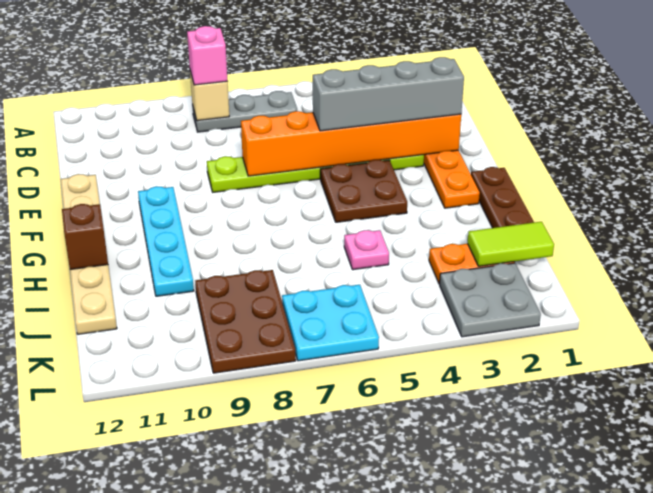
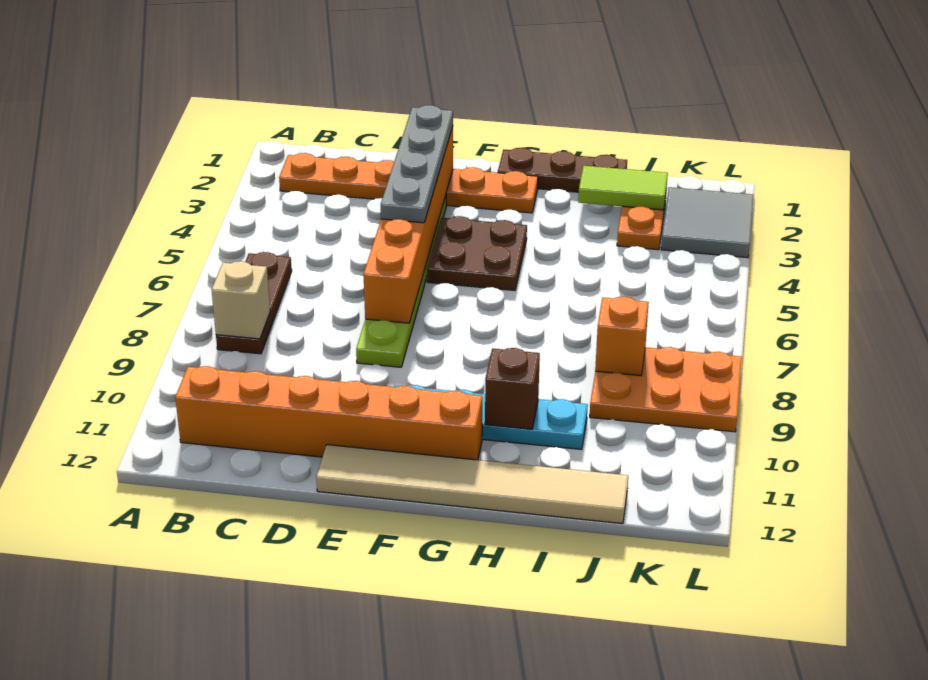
grey plate B6:B8 level 1 -> brown plate B6:B8 level 1
pink brick B8 level 3 -> none
none -> orange brick B11:G11 level 1
grey brick E2:E5 level 3 -> grey plate E2:E5 level 3
tan plate E12:J12 level 1 -> tan tile E12:J12 level 1
brown brick H12 level 2 -> brown brick H10 level 2
pink plate I5 level 1 -> none
lime tile J1:J2 level 2 -> lime tile I2:J2 level 2
brown plate J8:L9 level 1 -> orange plate J8:L9 level 1
none -> orange brick J8 level 2
grey plate K2:L3 level 1 -> grey tile K2:L3 level 1
cyan plate K6:L7 level 1 -> none

